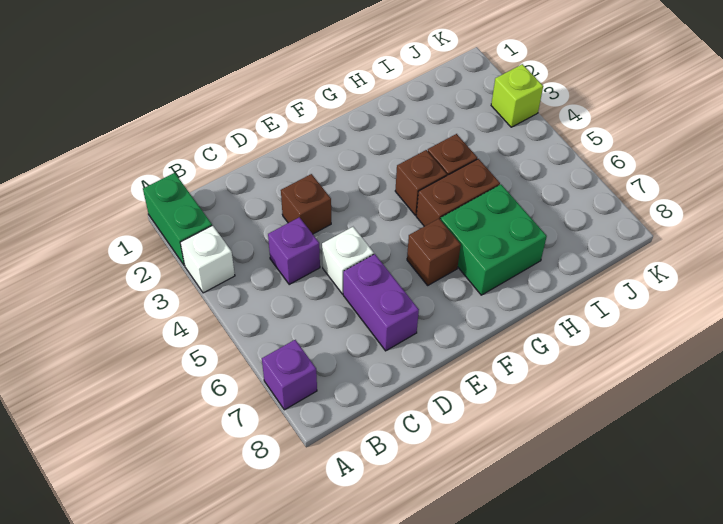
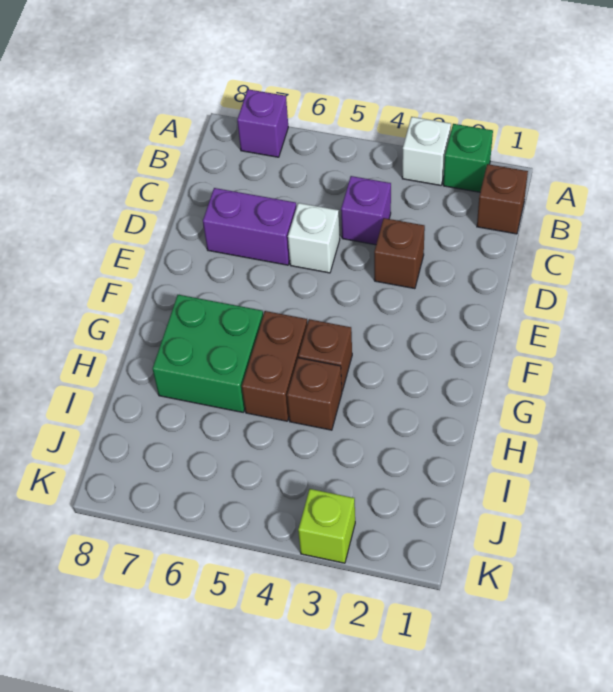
green brick A1:A2 level 1 -> green brick A2 level 1
brown brick F6 level 1 -> brown brick B1 level 1

